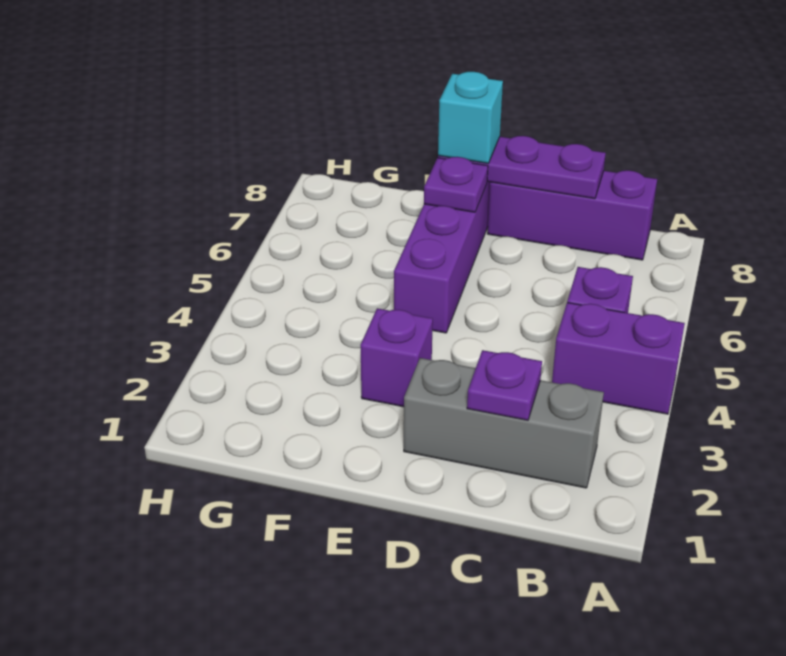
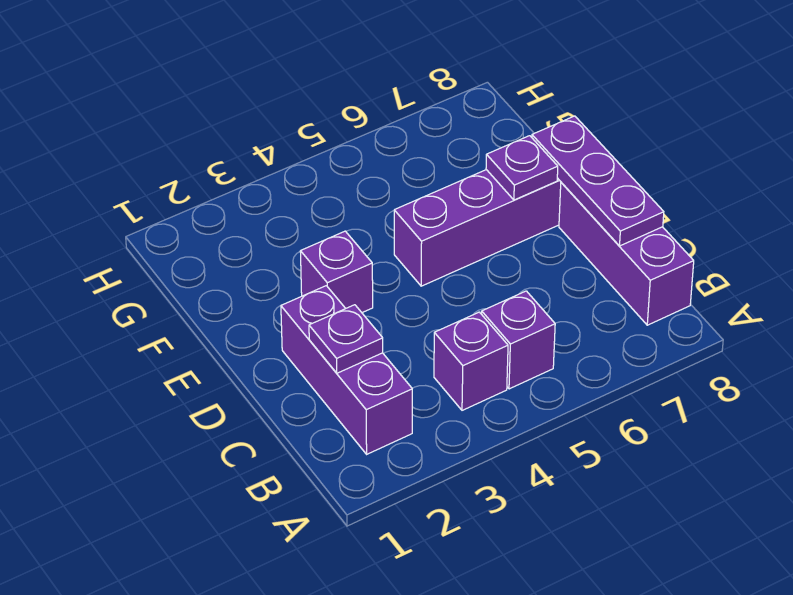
purple brick A4:B4 level 1 -> purple brick B4 level 1
grey brick B2:D2 level 1 -> purple brick B2:D2 level 1
cyan brick E8 level 3 -> none

